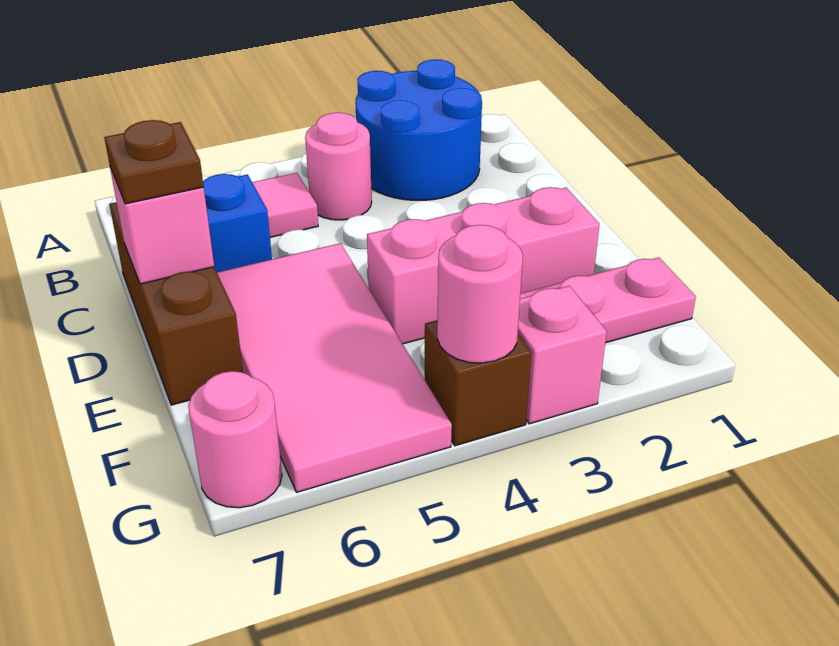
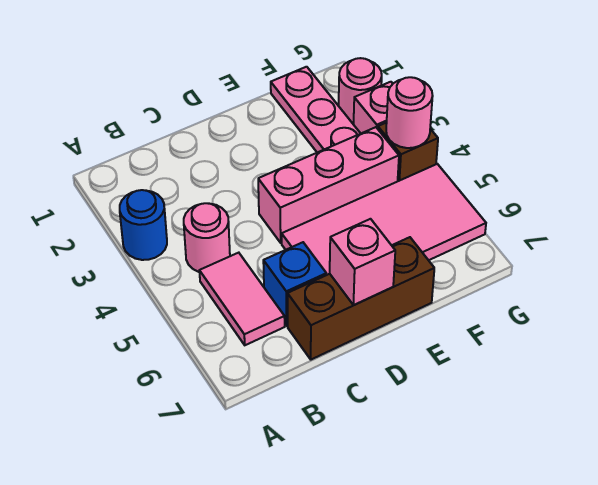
blue round brick A2:B3 level 1 -> blue round brick A3 level 1
brown plate D7 level 3 -> none
pink brick E2:E4 level 1 -> pink brick D4:F4 level 1
pink round brick G7 level 1 -> pink round brick G2 level 1

